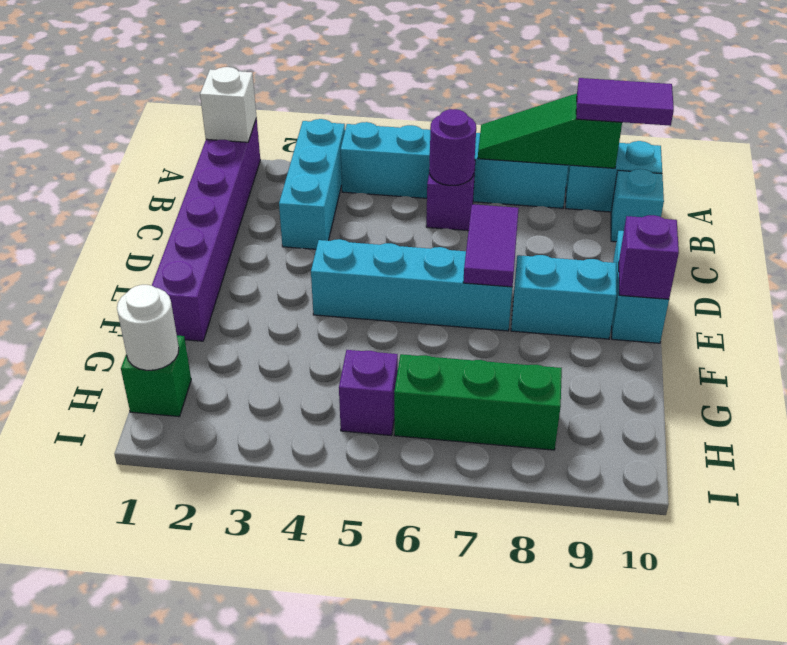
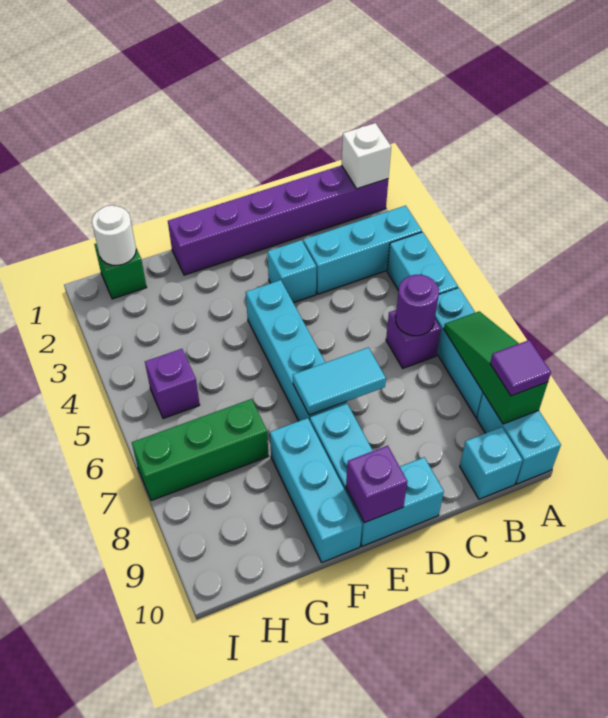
purple tile A9:A10 level 3 -> purple tile A9 level 3
none -> cyan brick D3 level 1
purple tile D7:E7 level 2 -> cyan tile D7:E7 level 2
none -> cyan brick F8:F10 level 1
green brick H6:H8 level 1 -> green brick G7:I7 level 1

